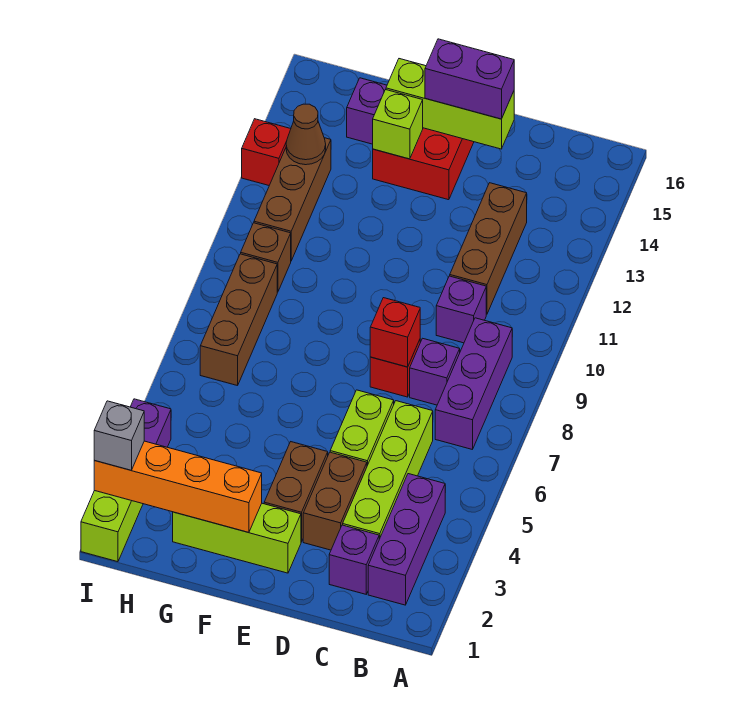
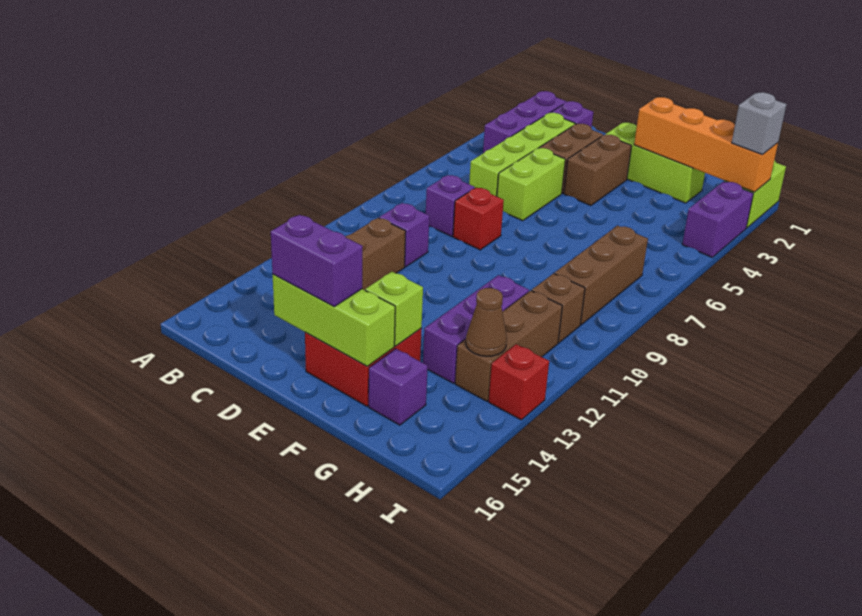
purple brick B7:B9 level 1 -> purple brick G11:G13 level 1
red brick D8 level 2 -> none

